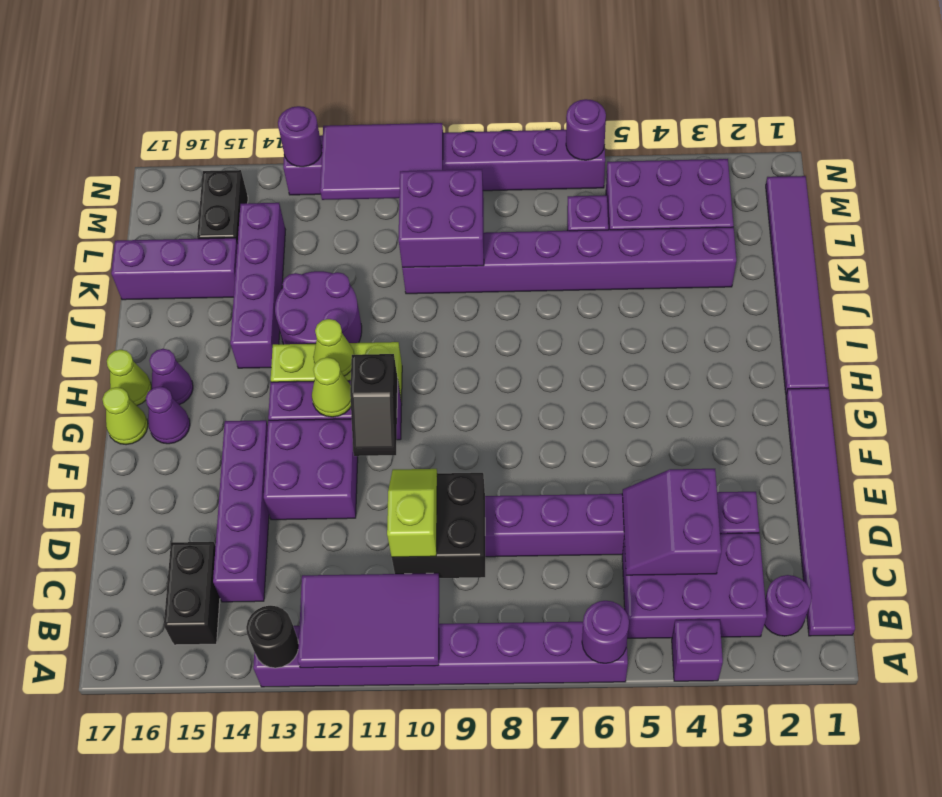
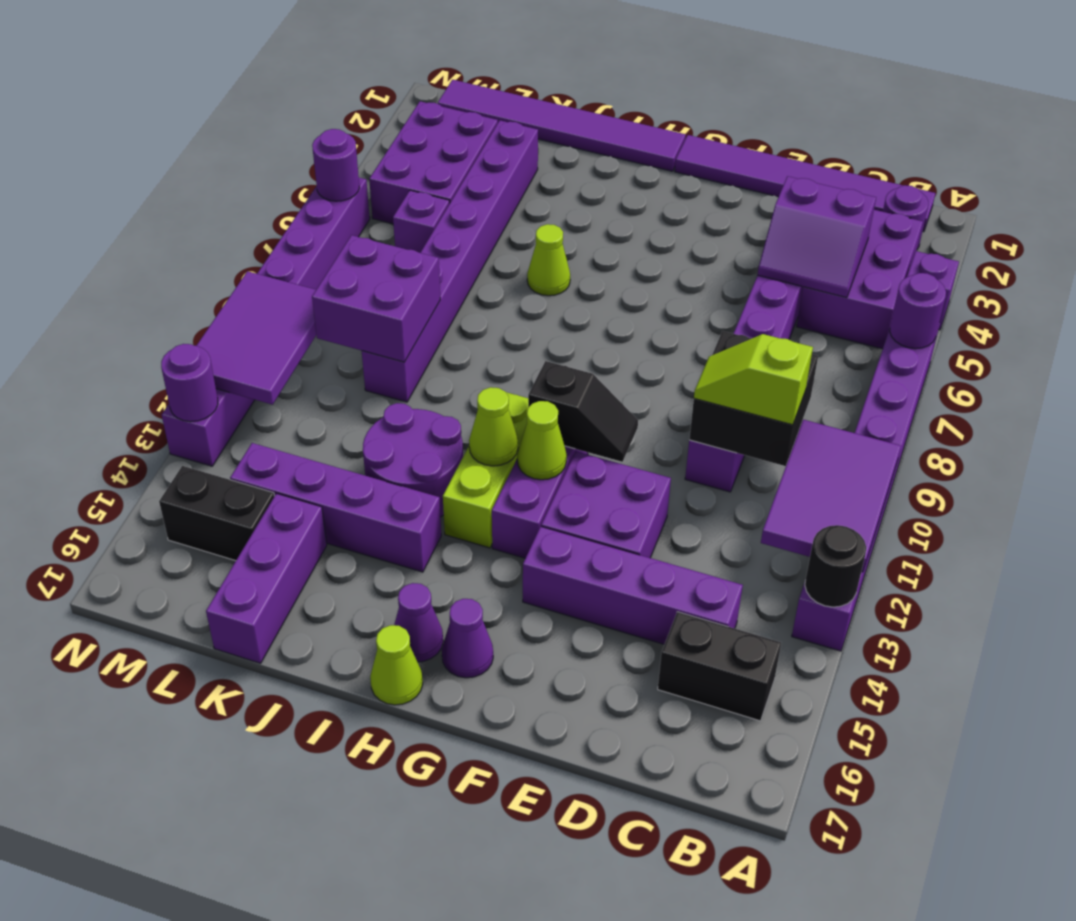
lime cone G17 level 1 -> lime cone I6 level 1

